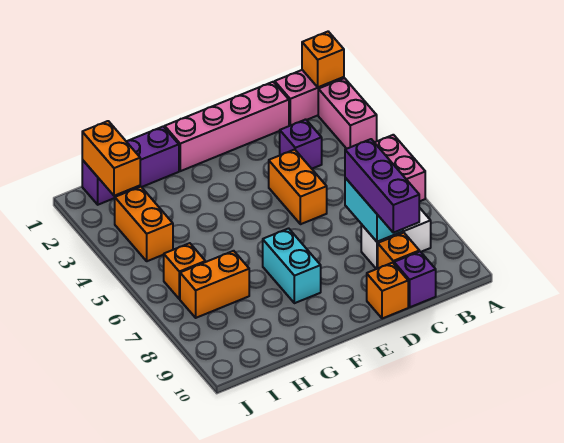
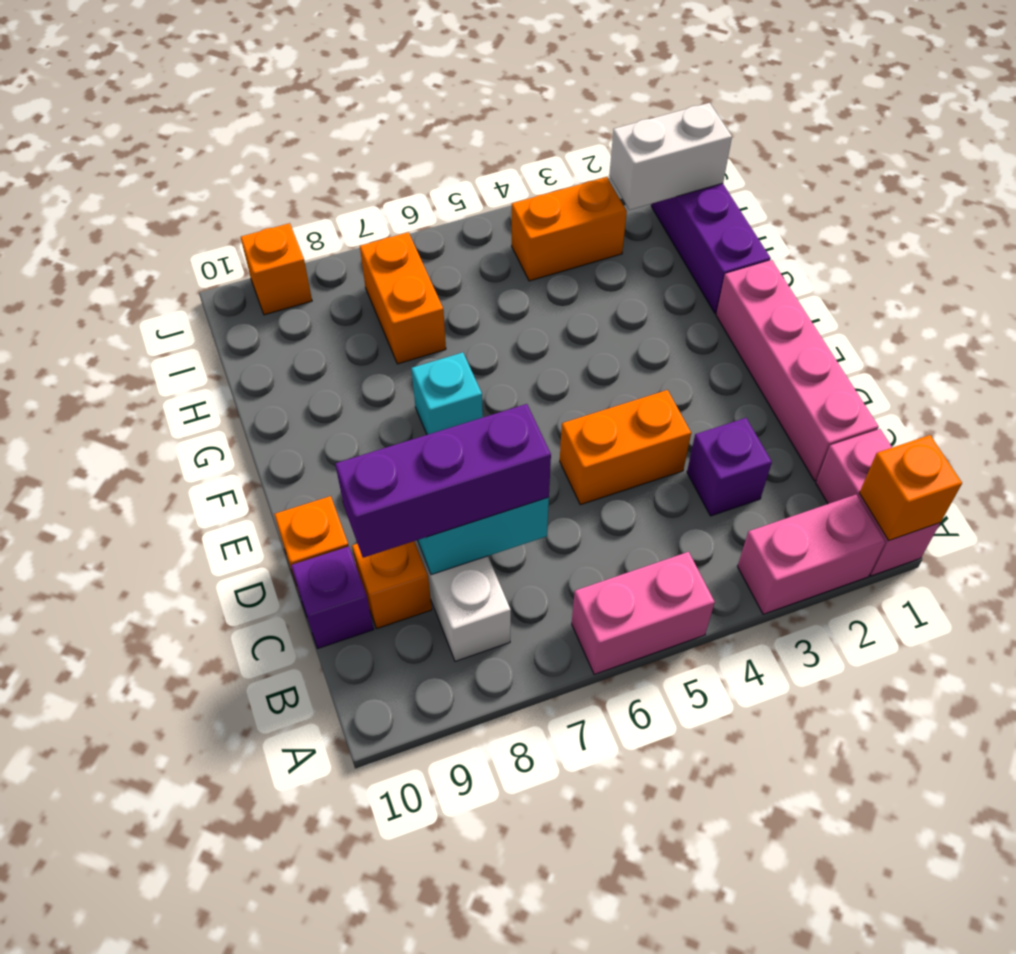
cyan brick F7:F8 level 1 -> cyan brick F7 level 1
orange brick I1:I2 level 2 -> white brick I1:I2 level 2
orange brick I6 level 1 -> orange brick J9 level 1

